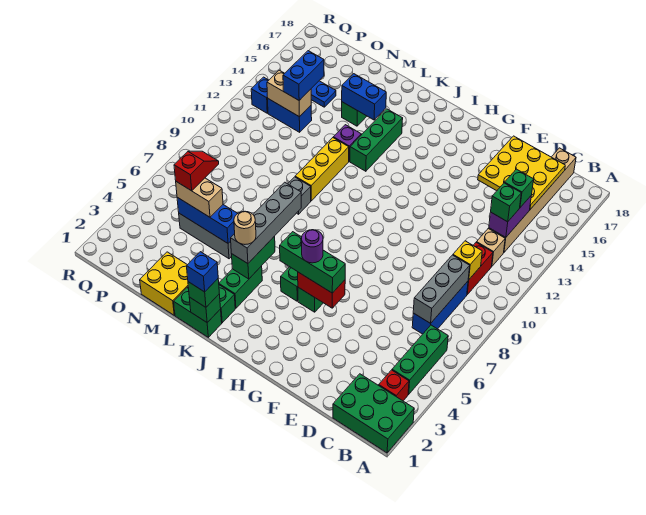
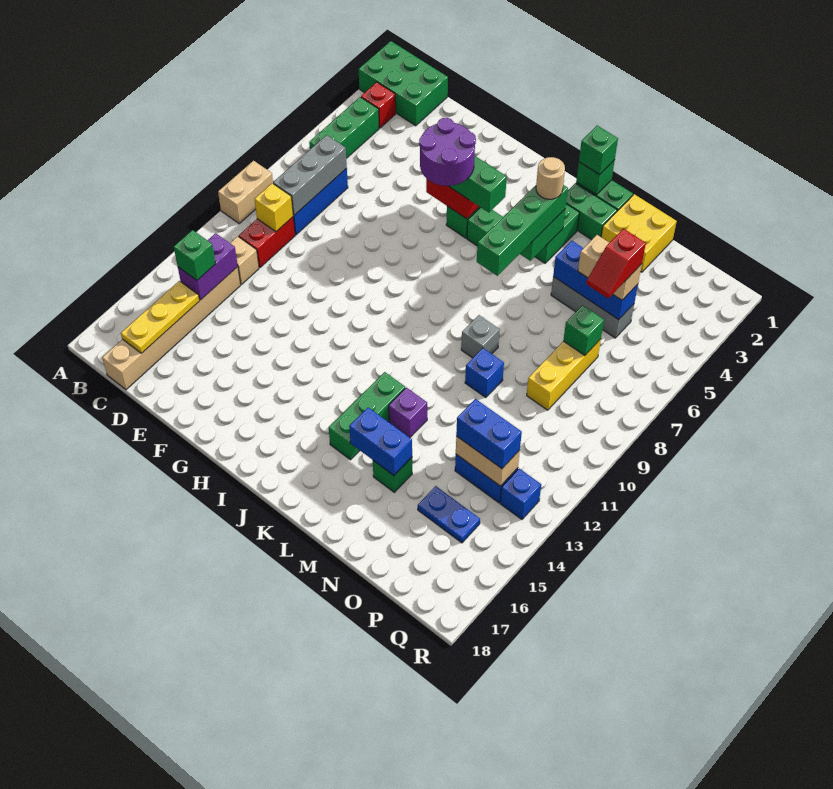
none -> tan brick A9:A10 level 1
green brick C13 level 3 -> green brick O7 level 2
yellow plate C15:E17 level 2 -> yellow plate C15:C17 level 2
purple round brick H5 level 4 -> purple round brick G5:H6 level 4
blue brick K1 level 4 -> blue brick M10 level 1
grey brick K4:K7 level 3 -> green brick K4:K7 level 3
yellow brick L10:L12 level 1 -> yellow brick O7:O9 level 1
blue brick O13:O14 level 3 -> blue brick O13:P13 level 3

